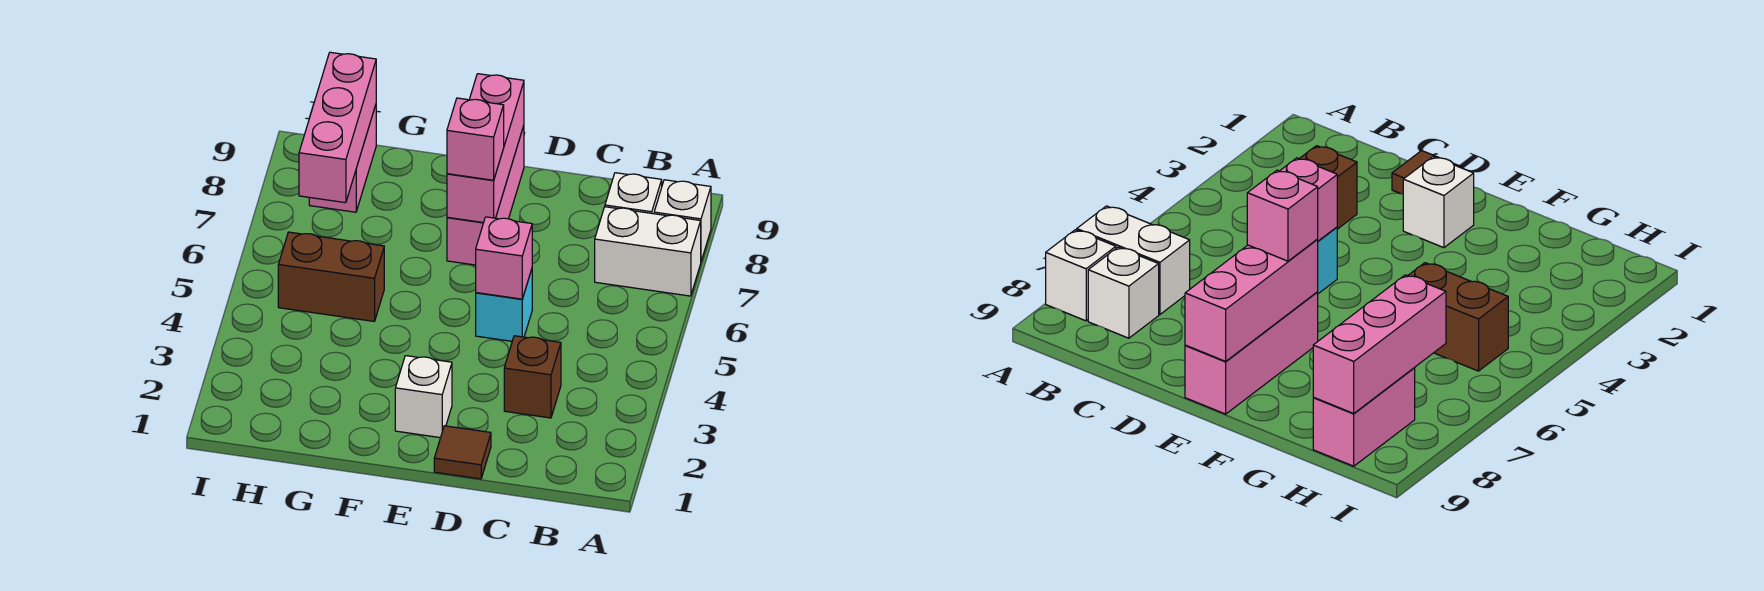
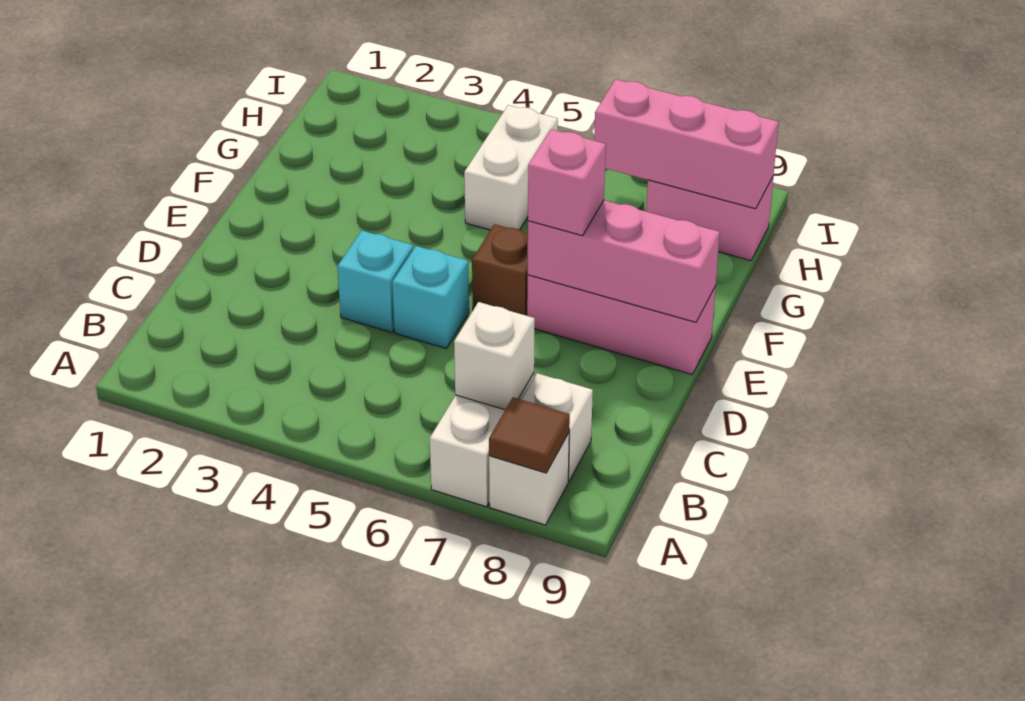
brown brick C3 level 1 -> brown brick E6 level 1
brown tile D1 level 1 -> brown tile A8 level 2
none -> cyan brick D4 level 1
pink brick D5 level 2 -> none
white brick E2 level 1 -> white brick B7 level 2
brown brick G5:H5 level 1 -> white brick G5:H5 level 1

